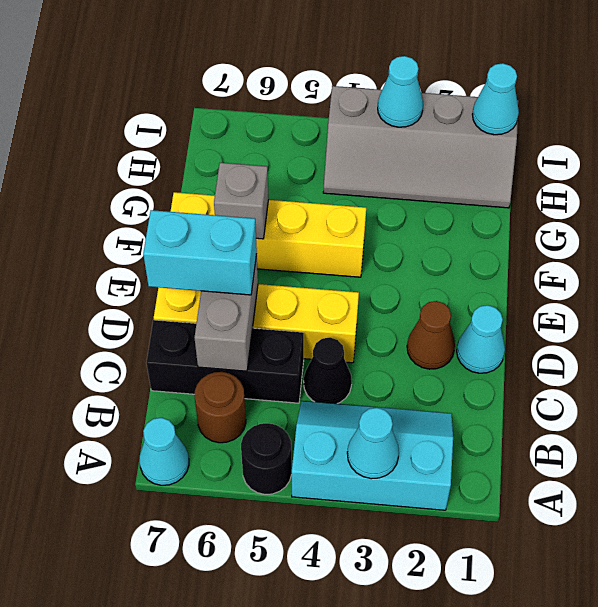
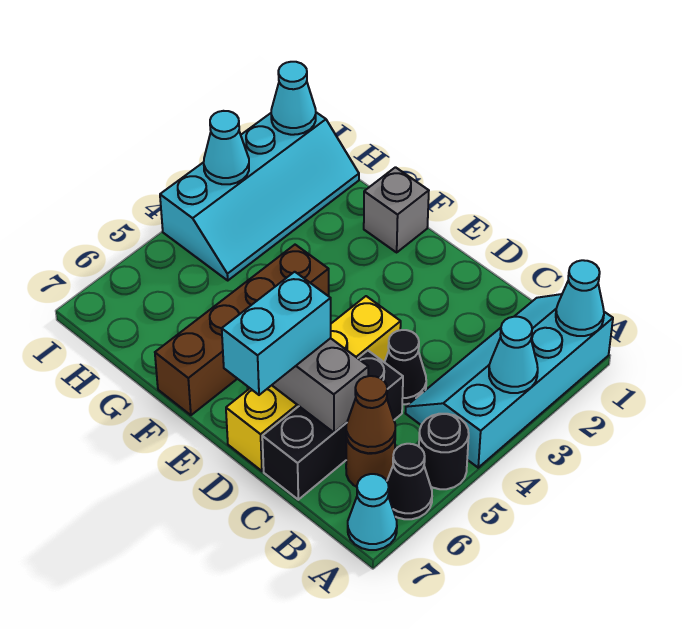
cyan slope A2:B4 level 1 top A -> cyan slope A1:B4 level 1 top A
none -> black cone A6 level 1
cyan cone D1 level 1 -> cyan cone A1 level 2
brown cone D2 level 1 -> brown cone B6 level 2
yellow brick F4:F7 level 1 -> brown brick F4:F7 level 1
grey brick F6 level 2 -> grey brick F1 level 1
grey slope H1:I4 level 1 top I -> cyan slope H1:I4 level 1 top I

